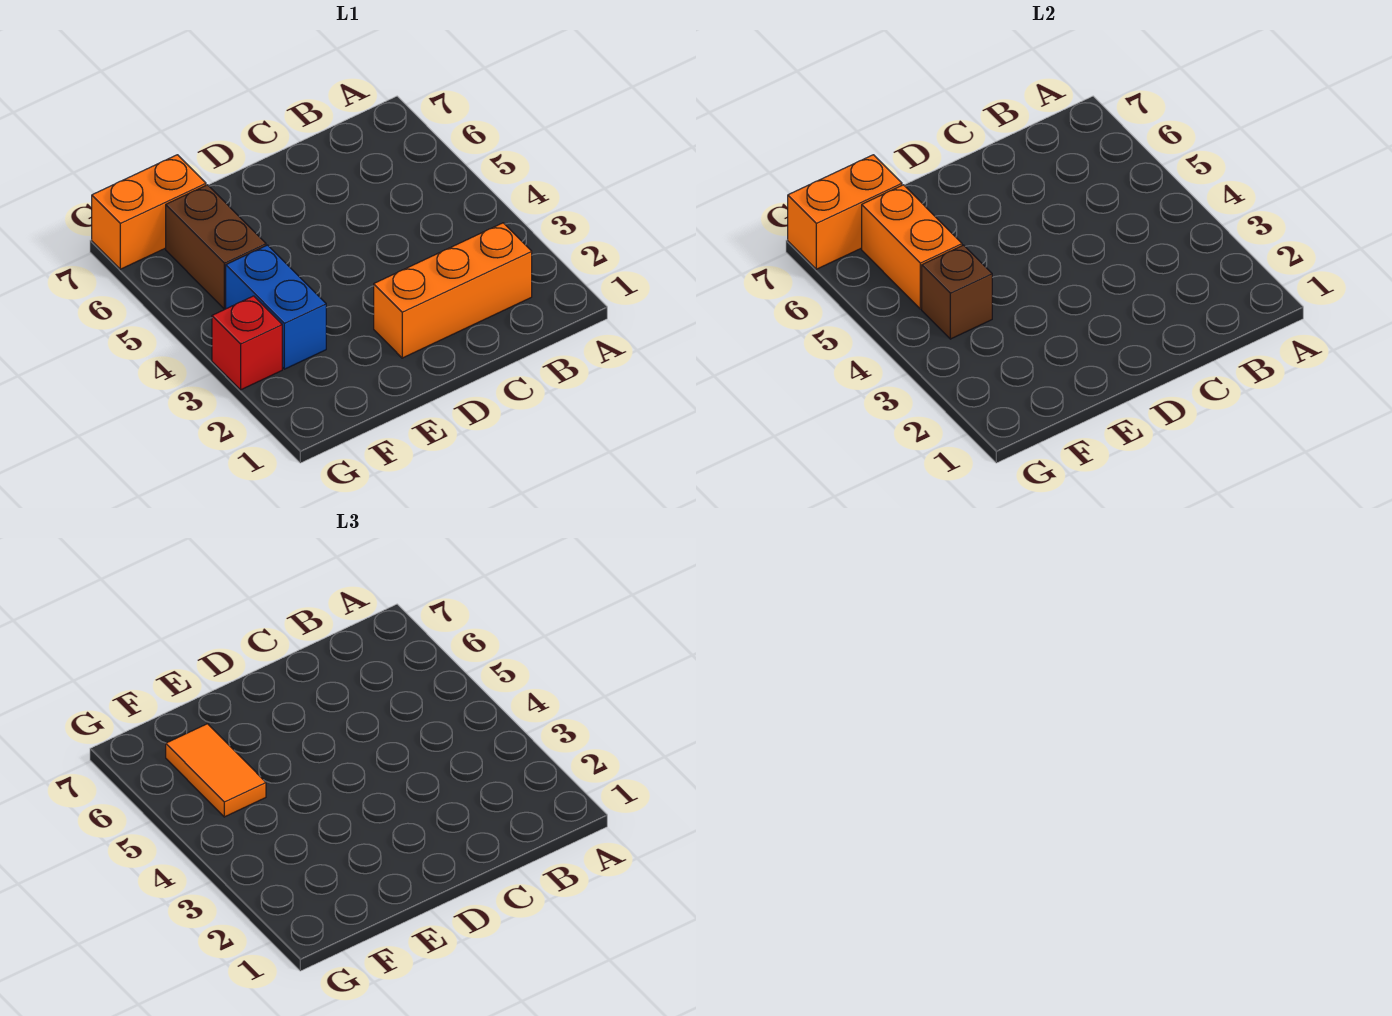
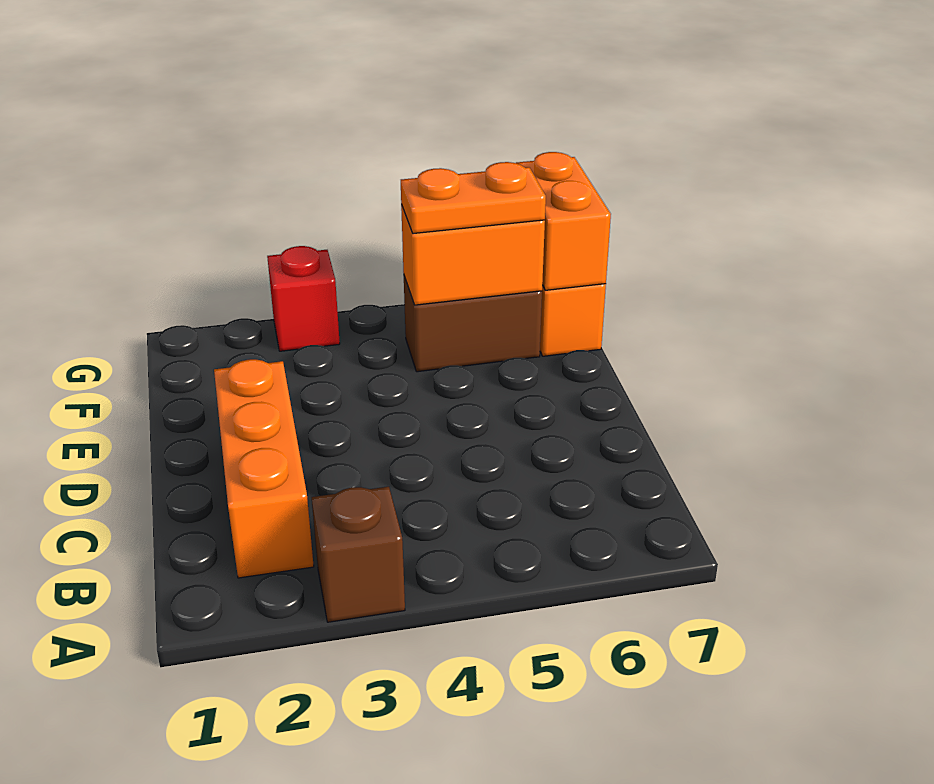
blue brick F3:F4 level 1 -> none
brown brick F4 level 2 -> brown brick A3 level 1
orange tile F5:F6 level 3 -> orange plate F5:F6 level 3

